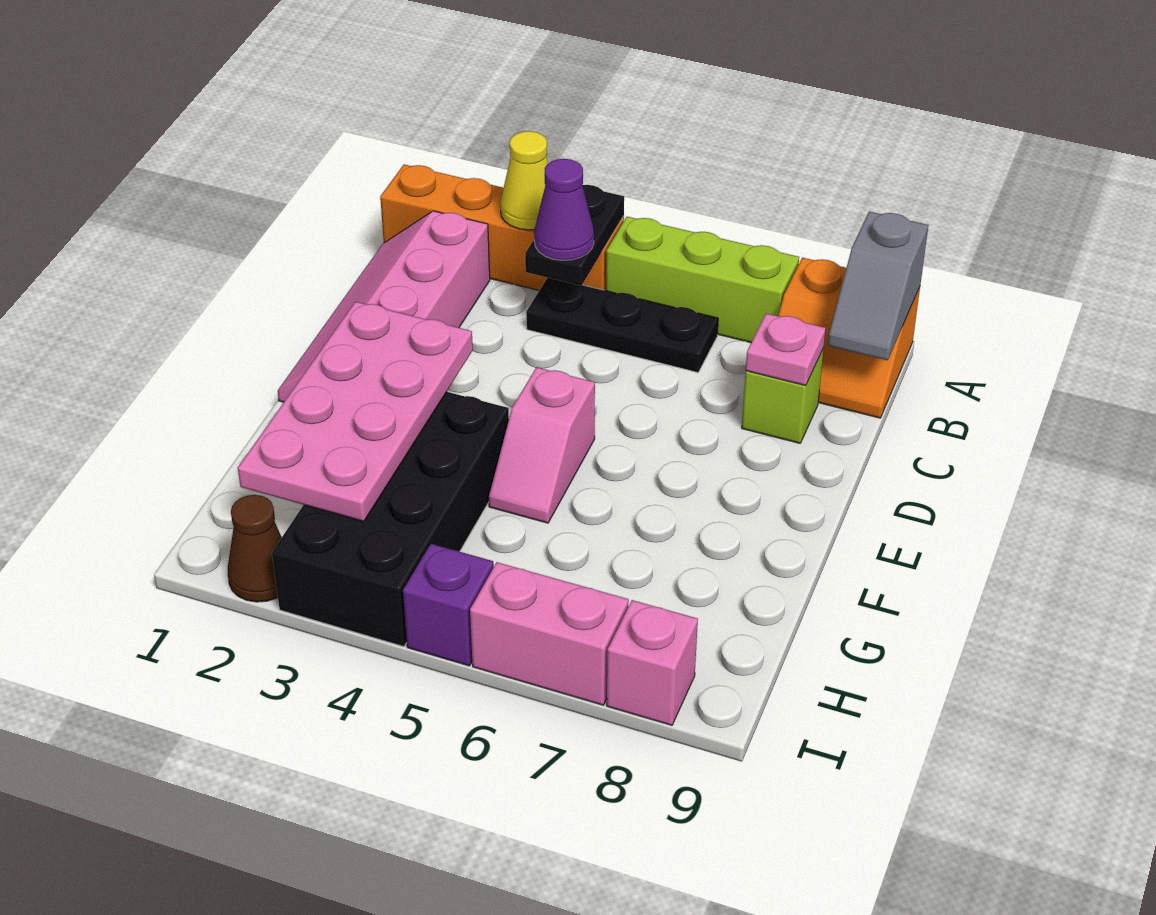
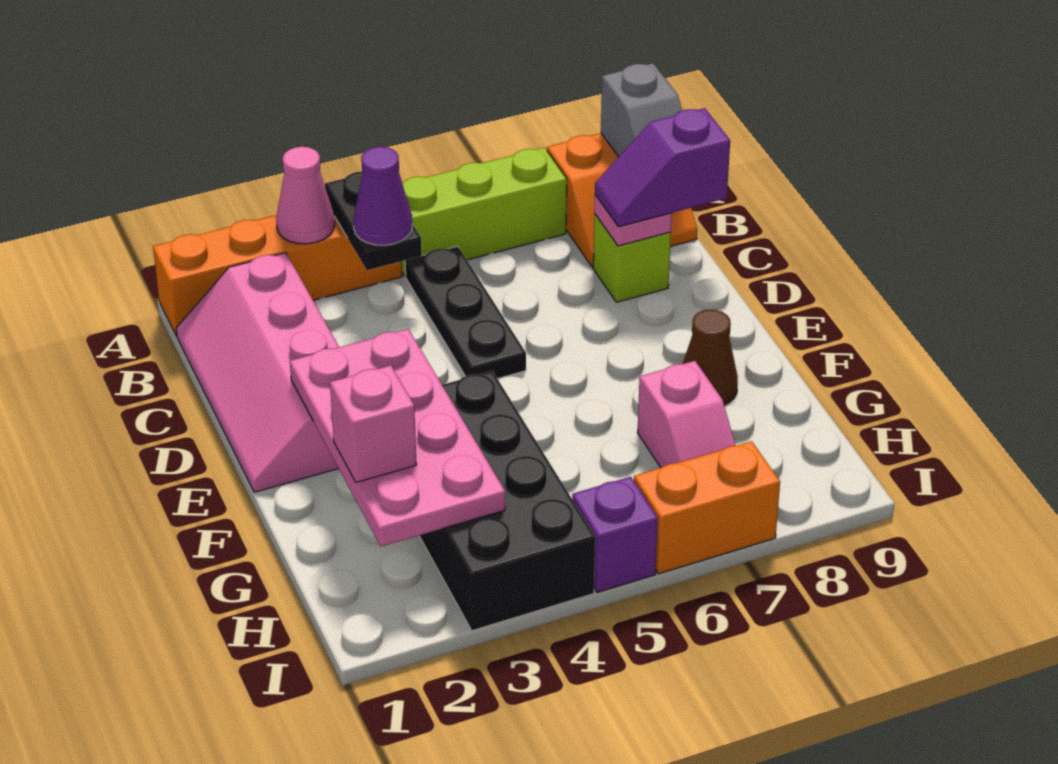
yellow cone A3 level 2 -> pink cone A3 level 2
black plate B4:B6 level 1 -> black plate B5:D5 level 1
none -> purple slope C8:C9 level 3 top 9
pink slope E5:F5 level 1 top E -> pink slope G7:H7 level 1 top G
brown cone I2 level 1 -> brown cone F8 level 1
pink brick I6:I7 level 1 -> orange brick I6:I7 level 1
pink brick I8 level 1 -> pink brick G2 level 3

